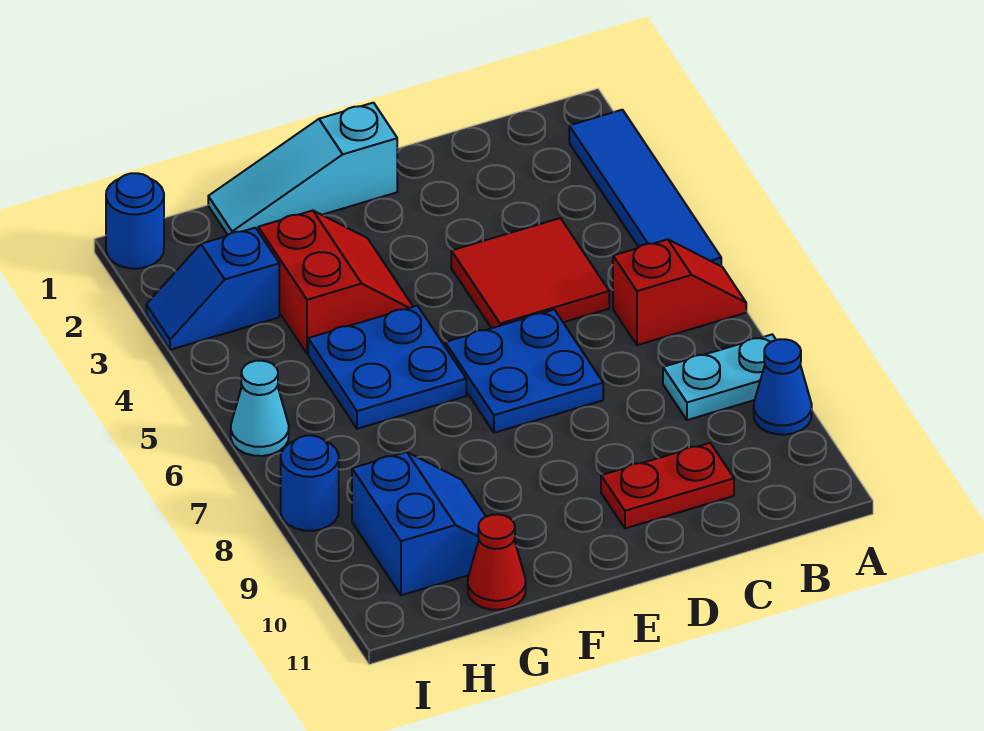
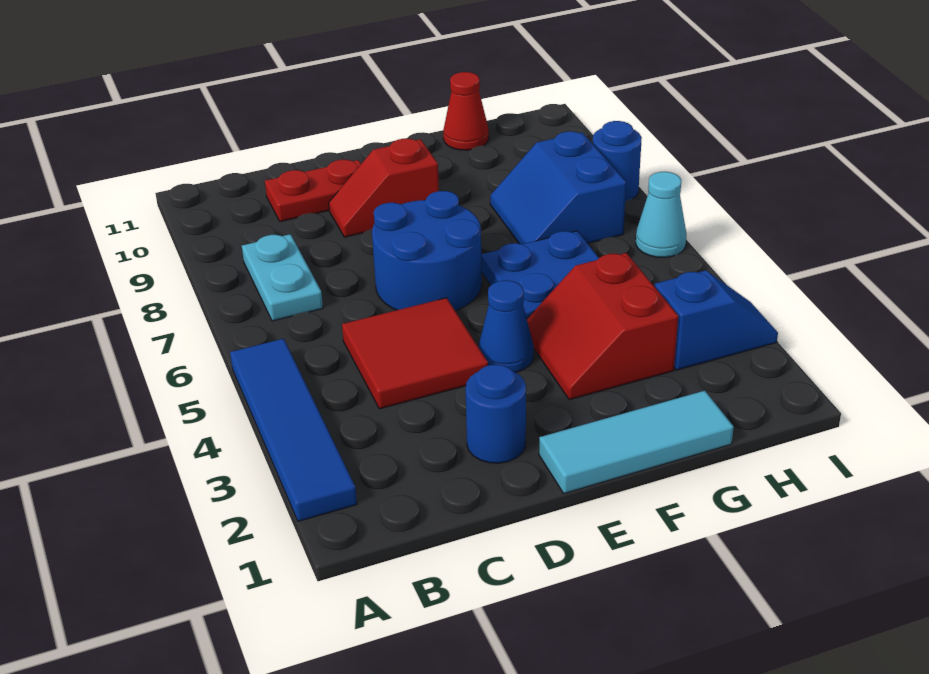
red slope A6:B6 level 1 top B -> red slope D9:E9 level 1 top E
cyan plate A8:B8 level 1 -> cyan plate B7:B8 level 1
blue cone A9 level 1 -> blue cone E4 level 1
blue plate D6:E7 level 1 -> blue round brick D6:E7 level 1
cyan slope E1:G1 level 1 top E -> cyan tile E1:G1 level 1
blue slope G9:H10 level 1 top H -> blue slope G7:H8 level 1 top H
blue round brick I1 level 1 -> blue round brick D2 level 1

